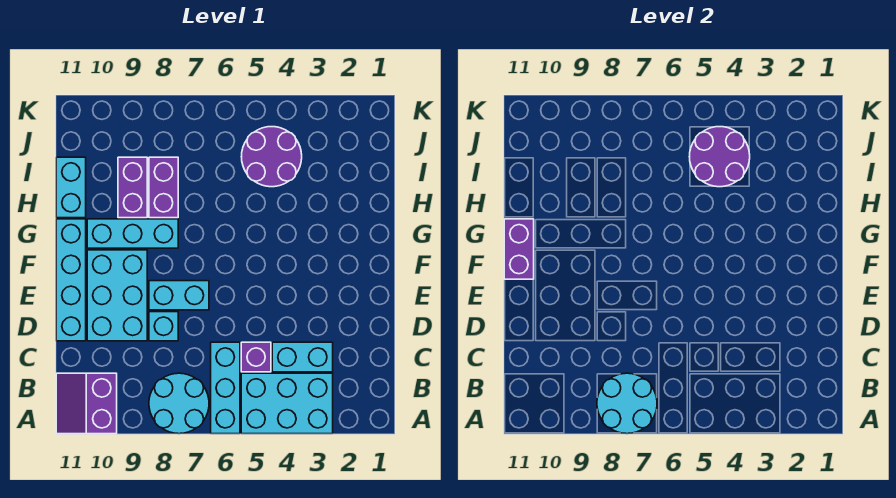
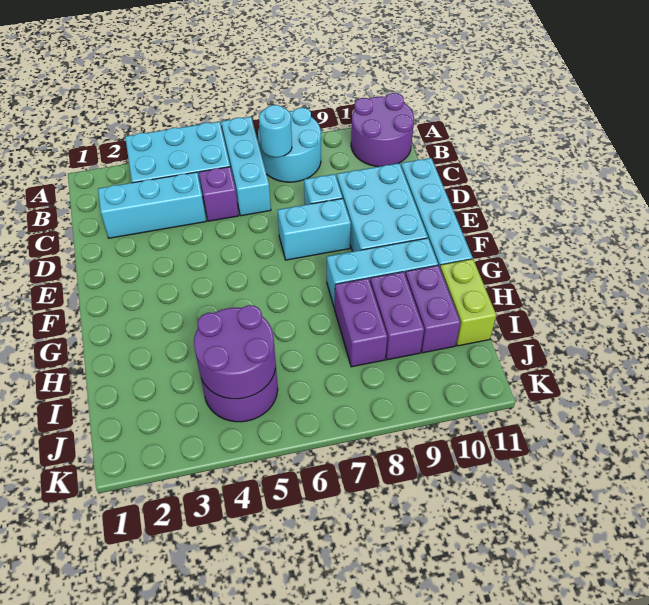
cyan round brick A7:B8 level 2 -> cyan round brick B7 level 2
purple slope A10:B11 level 1 top 10 -> purple round brick A10:B11 level 1
cyan brick C3:C4 level 1 -> cyan brick C2:C4 level 1
purple brick F11:G11 level 2 -> purple brick H10:I10 level 1
cyan brick H11:I11 level 1 -> lime brick H11:I11 level 1

